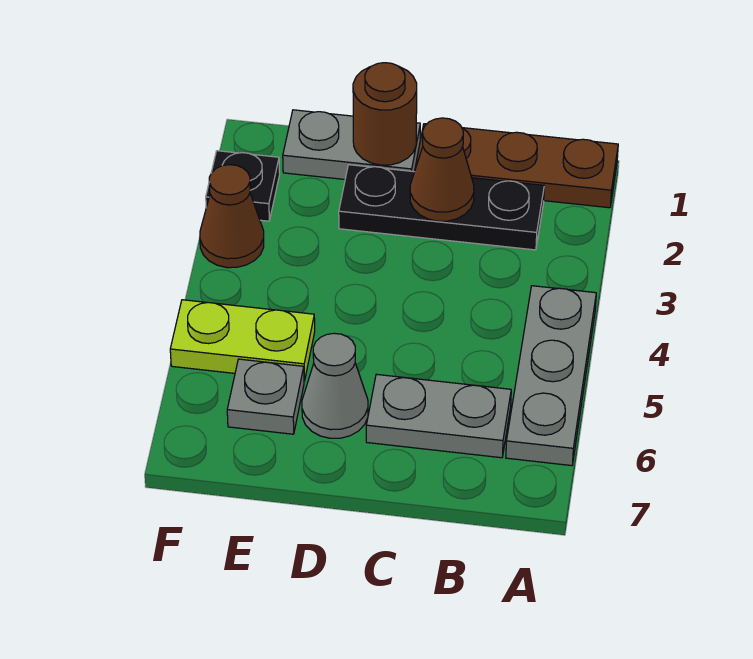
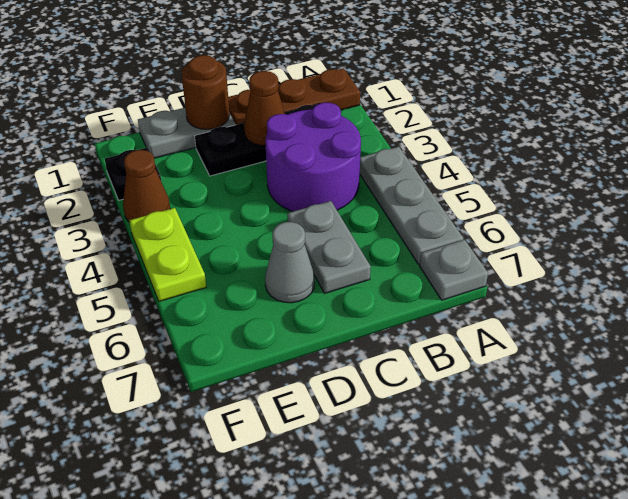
none -> purple round brick B3:C4 level 1
grey plate B6:C6 level 1 -> grey plate C5:C6 level 1
lime plate E5:F5 level 1 -> lime plate F4:F5 level 1
grey plate E6 level 1 -> grey plate A7 level 1

